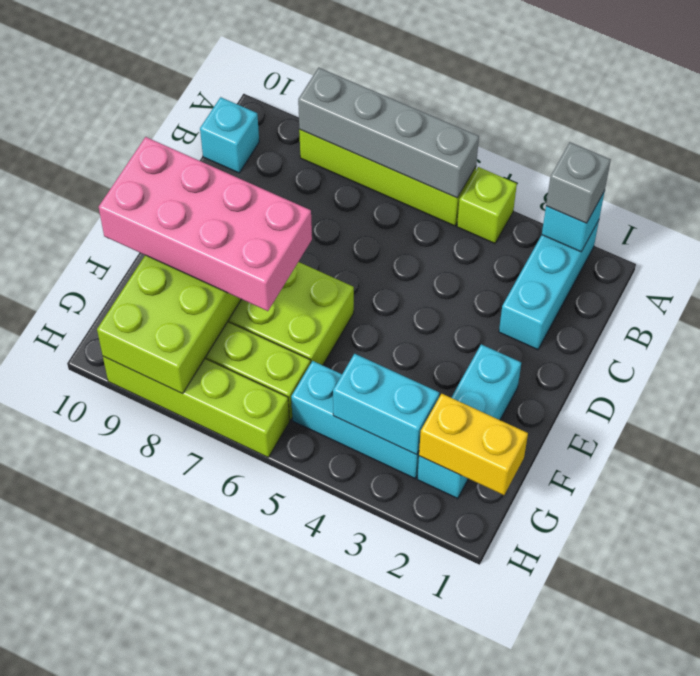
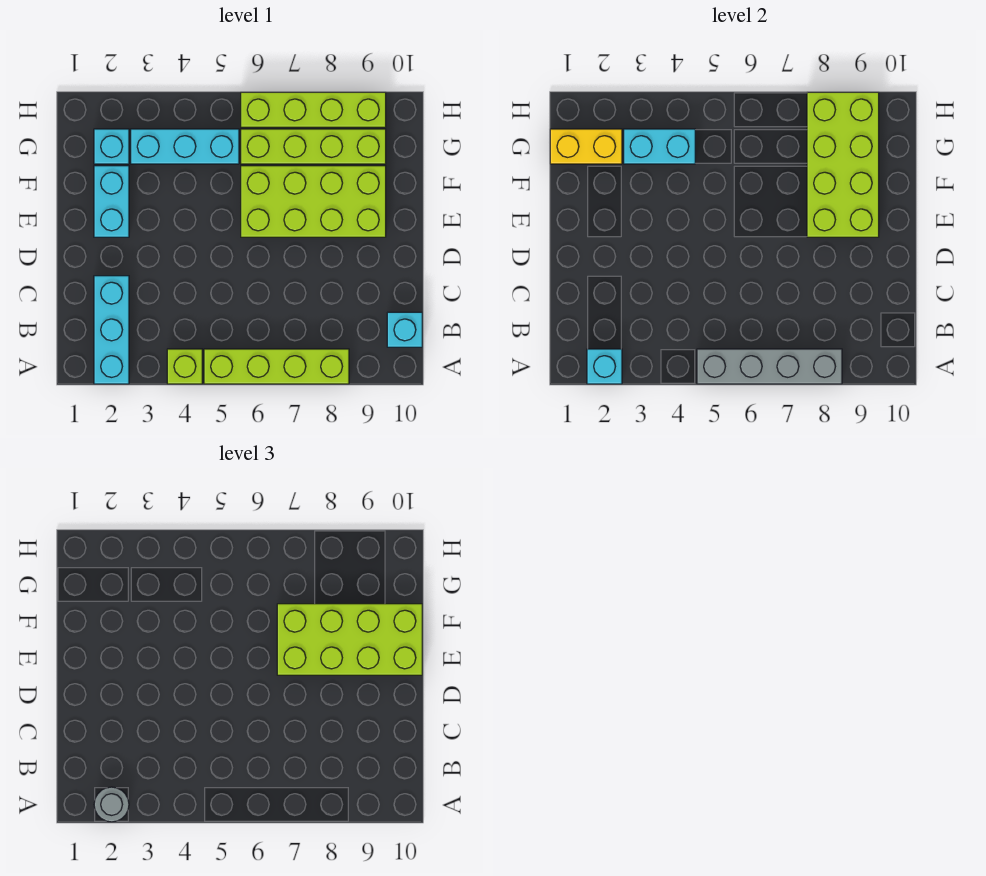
grey brick A2 level 3 -> grey round brick A2 level 3
pink brick E7:F10 level 3 -> lime brick E7:F10 level 3

